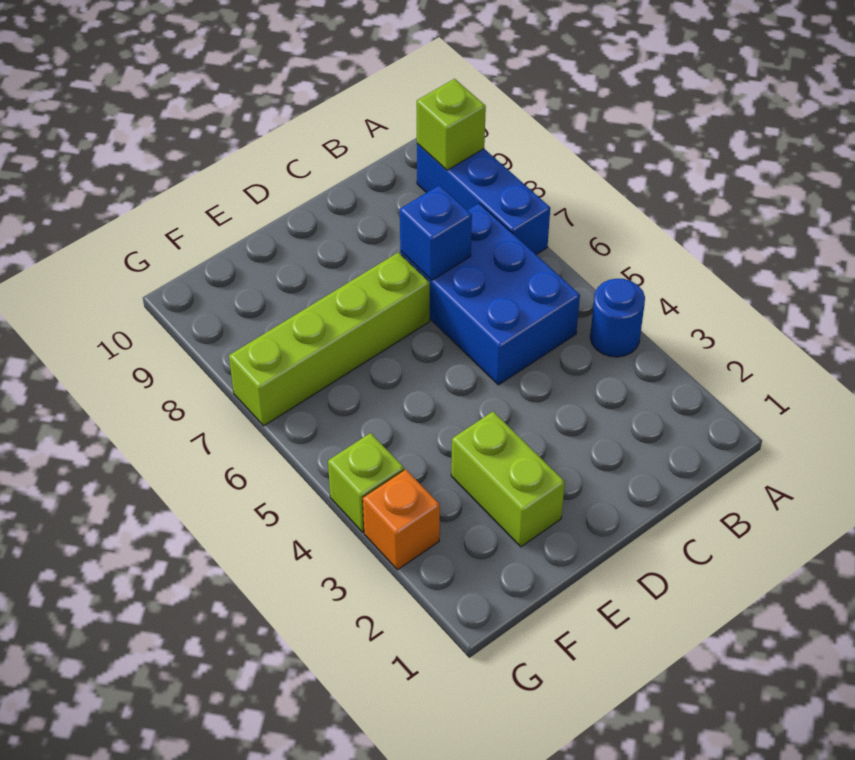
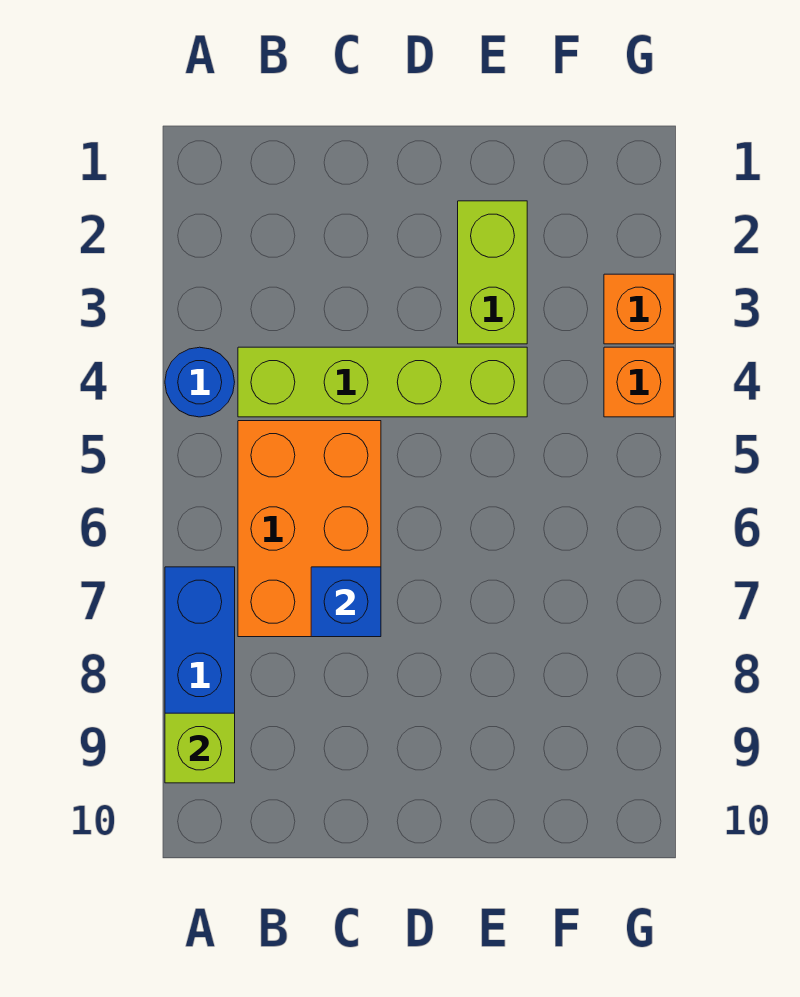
blue brick B5:C7 level 1 -> orange brick B5:C7 level 1
lime brick D7:G7 level 1 -> lime brick B4:E4 level 1
lime brick G4 level 1 -> orange brick G4 level 1

